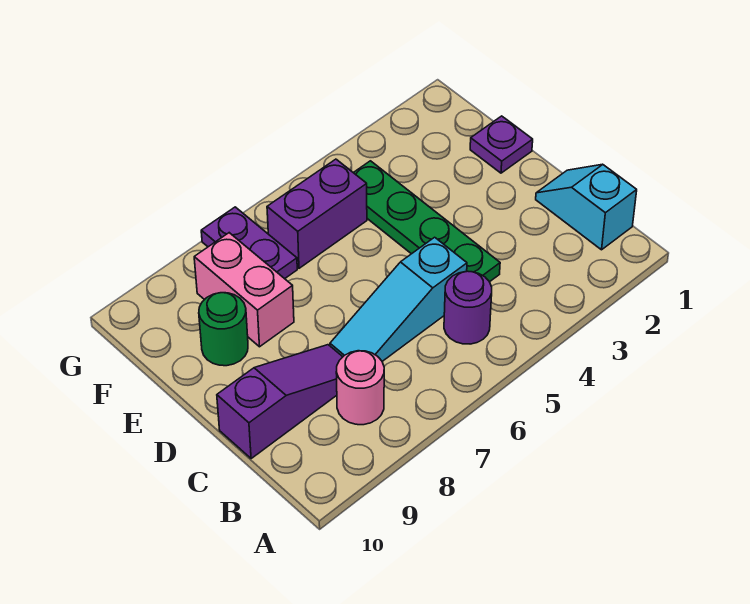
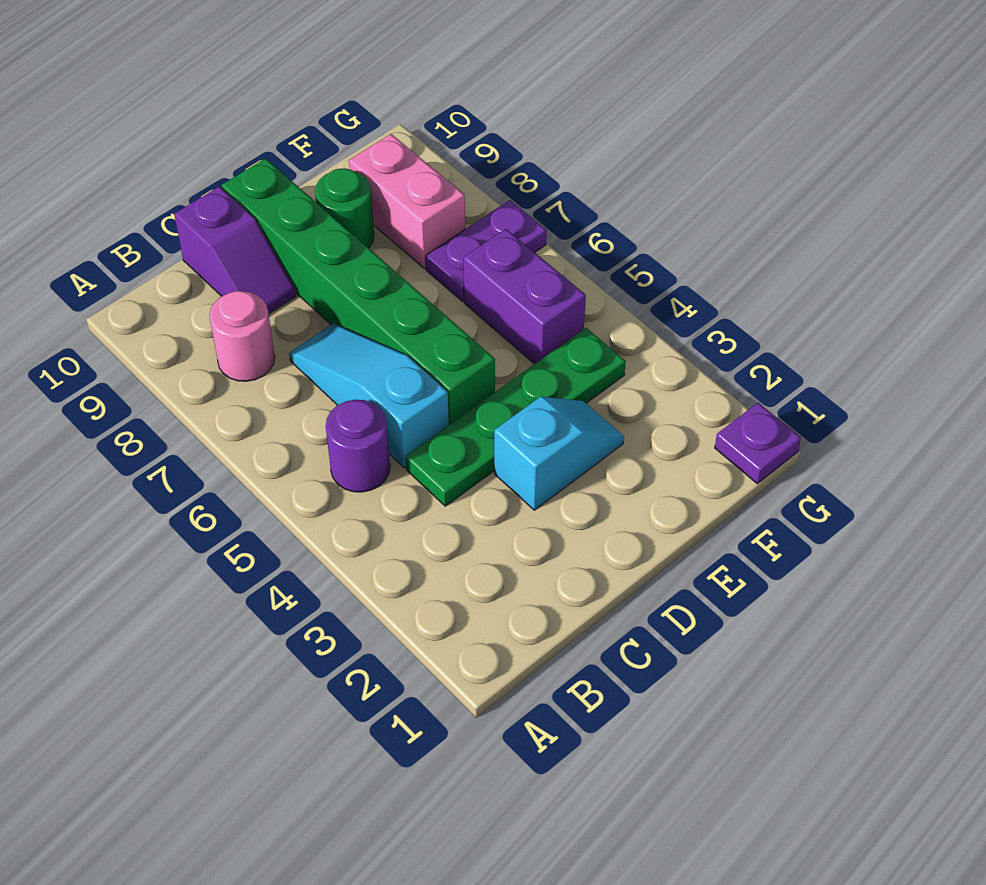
cyan slope B1:C1 level 1 top B -> cyan slope D3:E3 level 1 top D
purple slope C8:C10 level 1 top 10 -> purple slope C9:C10 level 1 top 10
none -> green brick D5:D10 level 1
purple plate E1 level 1 -> purple plate G1 level 1
pink brick E8:F8 level 1 -> pink brick F8:F9 level 1

